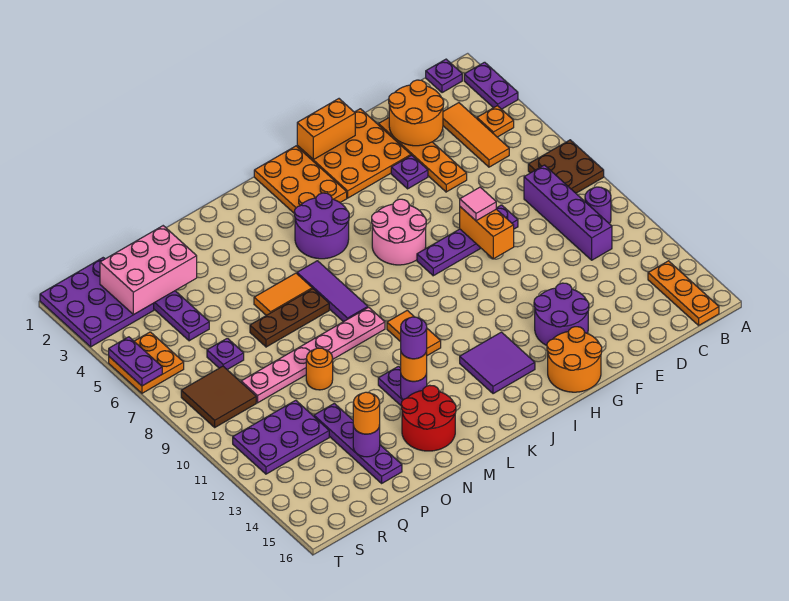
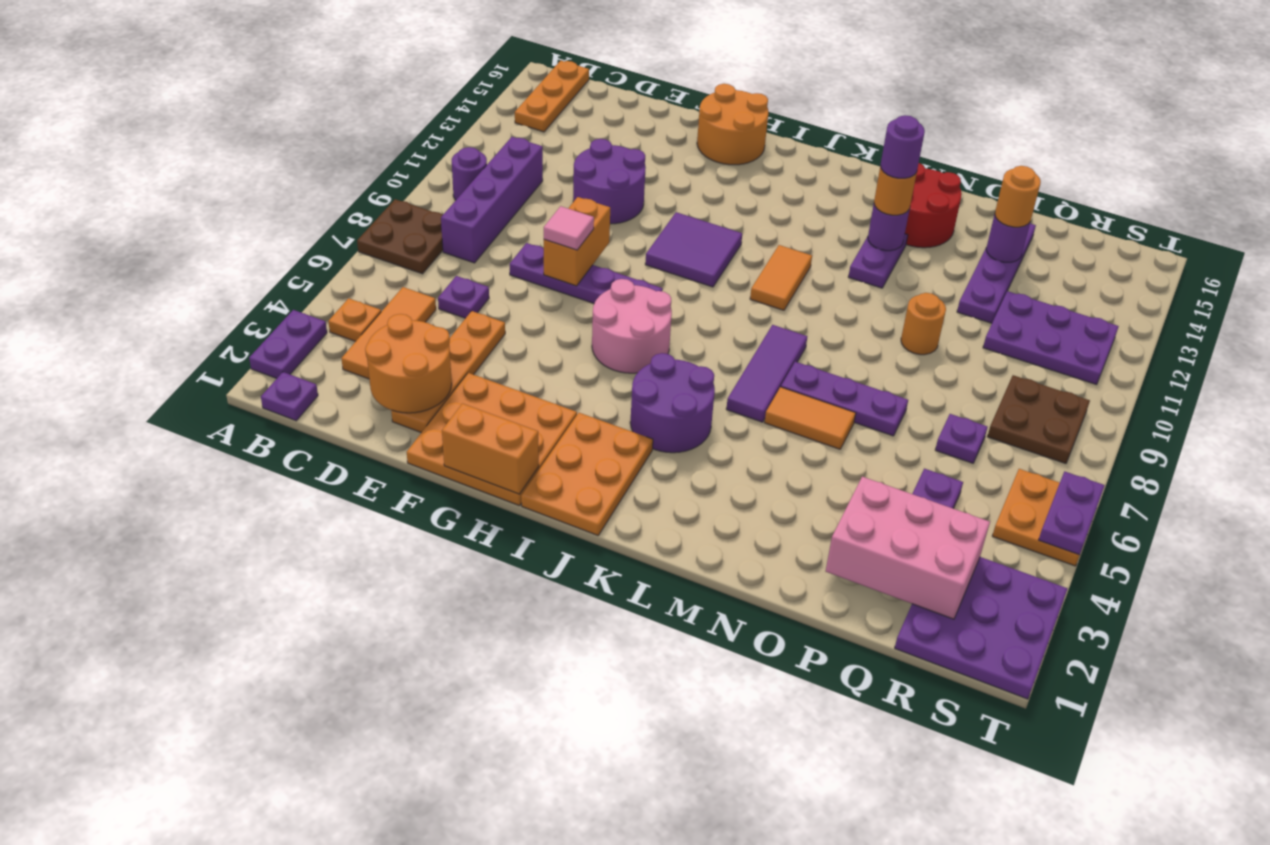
purple plate F4 level 1 -> purple plate D6 level 1
purple round brick F13:G14 level 1 -> purple round brick E11:F12 level 1
purple tile I13:J14 level 1 -> purple tile H10:I11 level 1
pink plate L9:Q9 level 1 -> none
brown plate M7:O7 level 1 -> purple plate M7:O7 level 1
brown tile R8:S9 level 1 -> brown plate R8:S9 level 1

